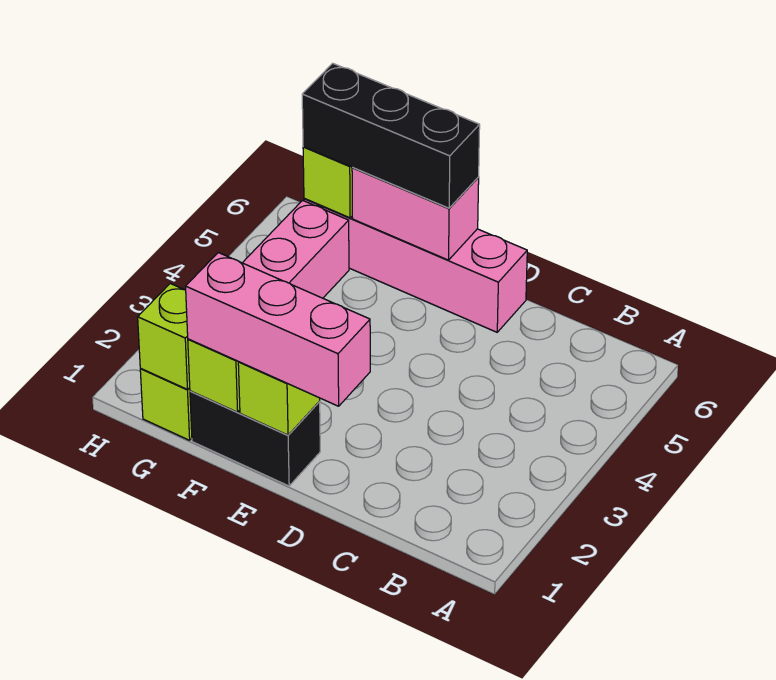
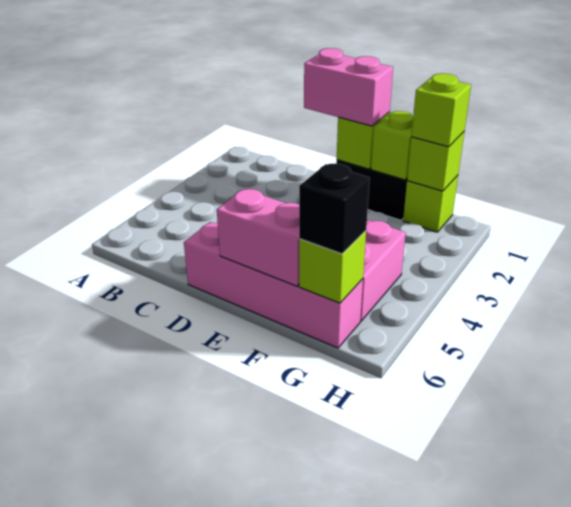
pink brick D1:F1 level 3 -> pink brick D1:E1 level 3
black brick E6:G6 level 3 -> black brick G6 level 3
none -> lime brick G1 level 3

